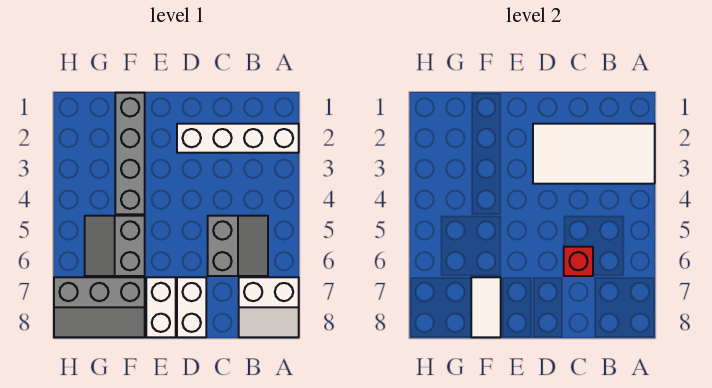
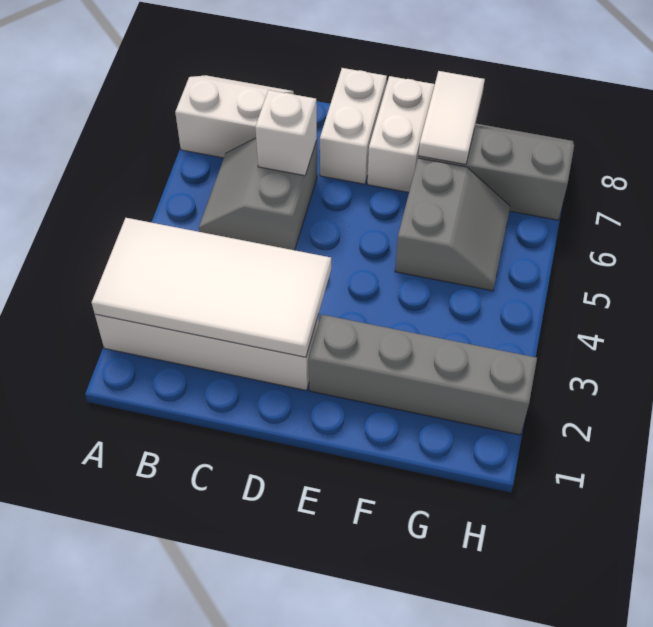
red brick C6 level 2 -> white brick C6 level 2
grey brick F1:F4 level 1 -> grey brick E2:H2 level 1

